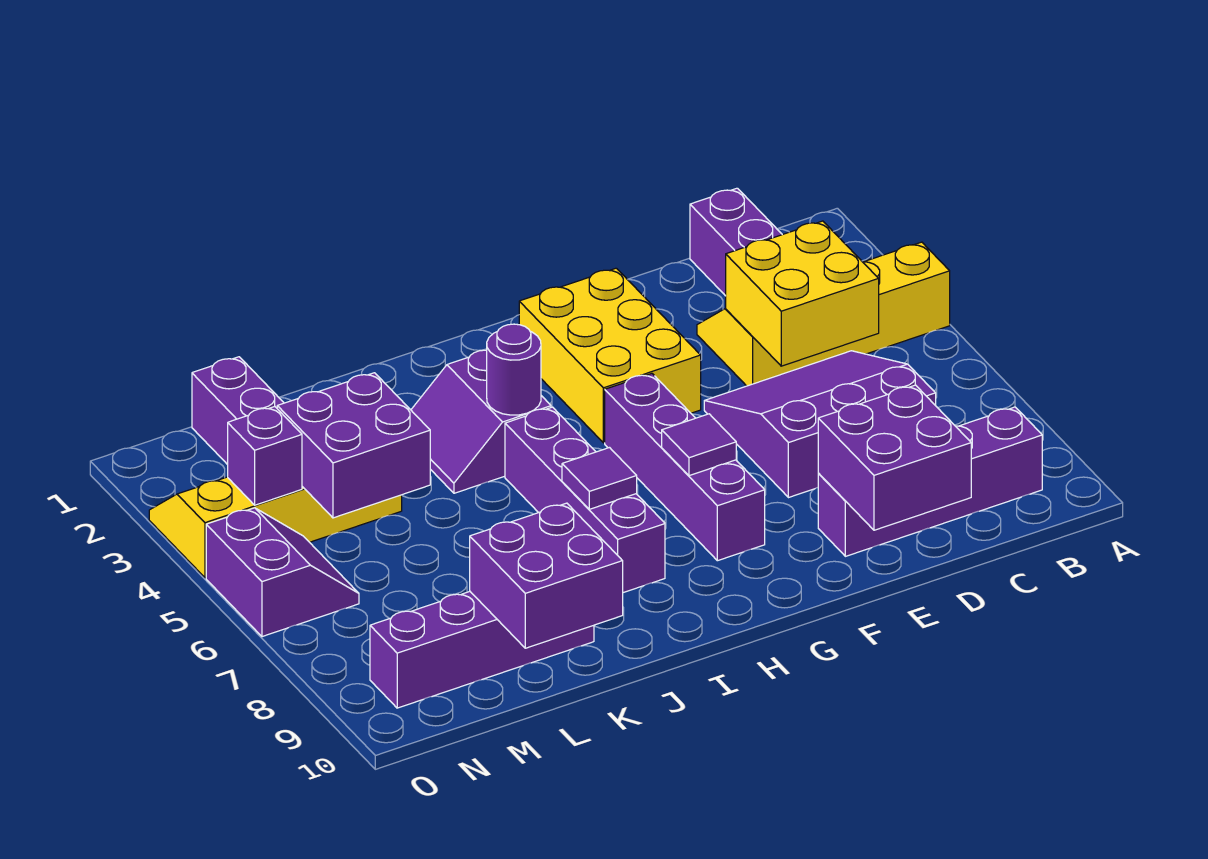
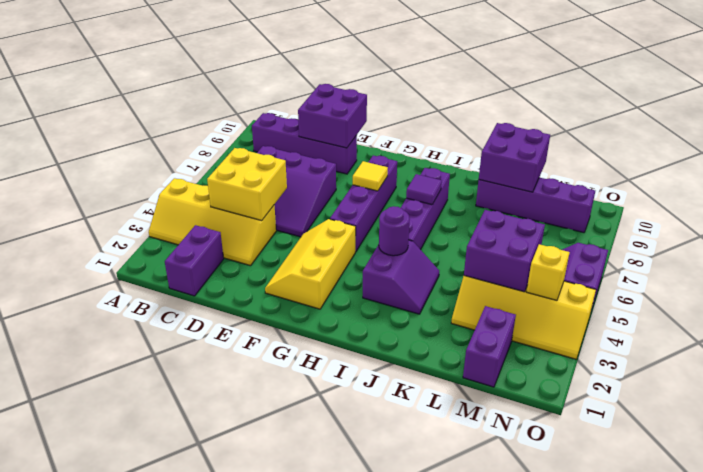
yellow brick F2:G4 level 1 -> yellow slope F2:G4 level 1 top G
purple tile G7 level 2 -> yellow tile G7 level 2
purple brick N4 level 2 -> yellow brick N4 level 2

